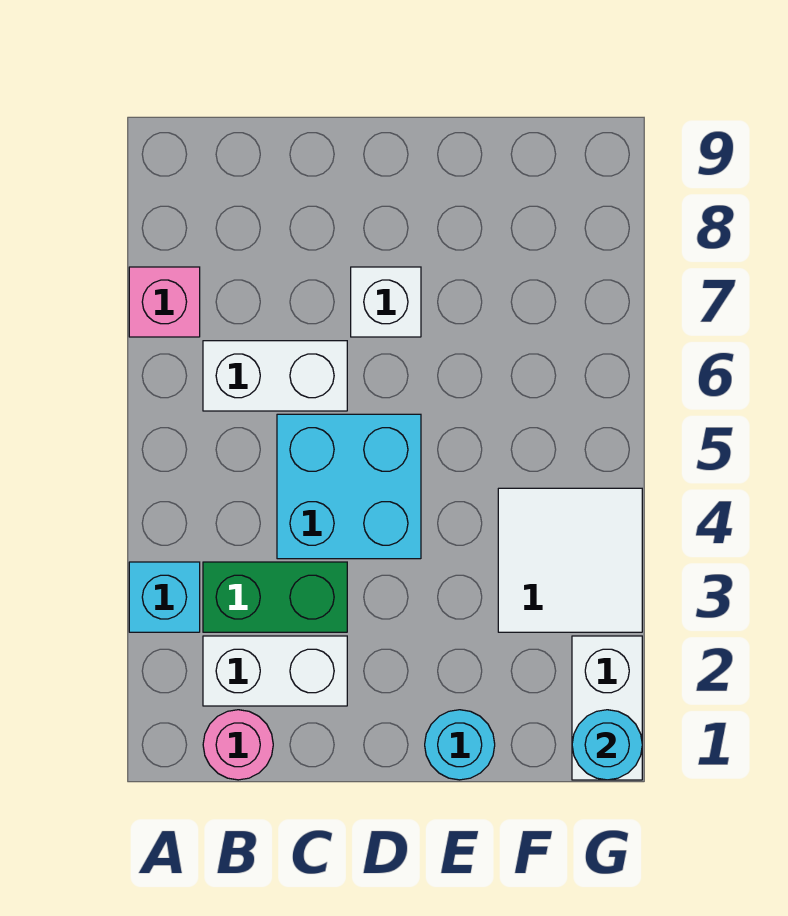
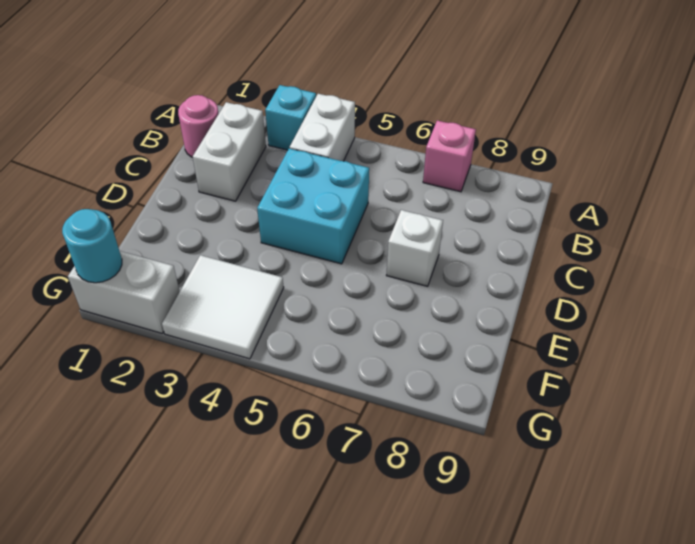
green brick B3:C3 level 1 -> none
white brick B6:C6 level 1 -> white brick A4:B4 level 1
cyan round brick E1 level 1 -> none

